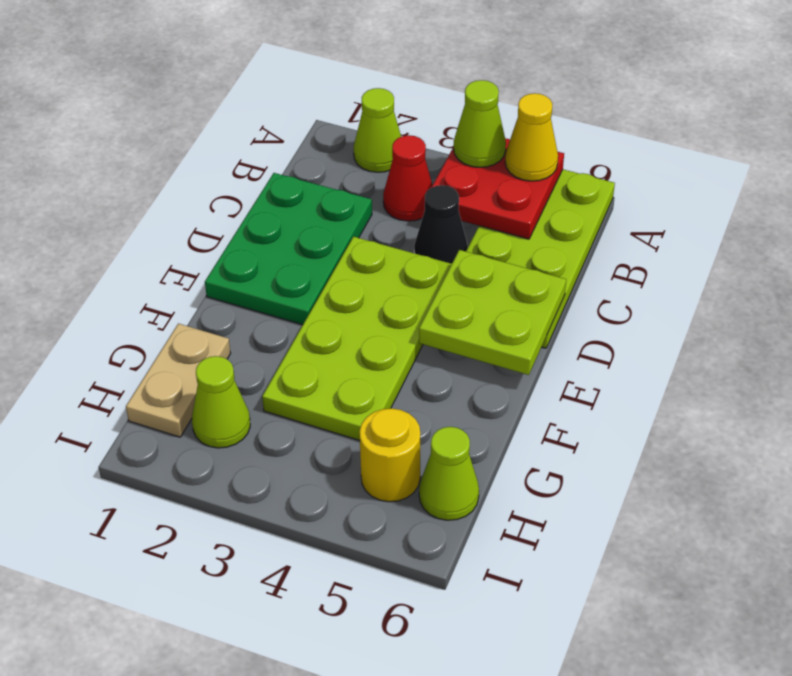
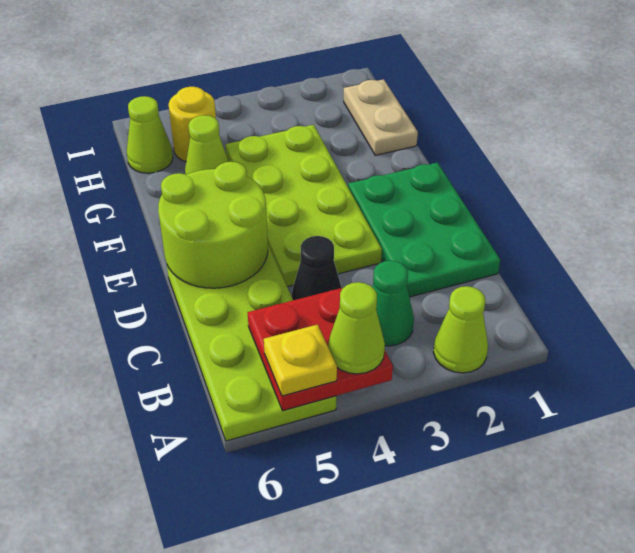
yellow cone A5 level 3 -> yellow plate A5 level 3
red cone B3 level 1 -> green cone B3 level 1
lime plate D5:E6 level 2 -> lime round brick D5:E6 level 2
lime cone H2 level 1 -> lime cone G5 level 1

